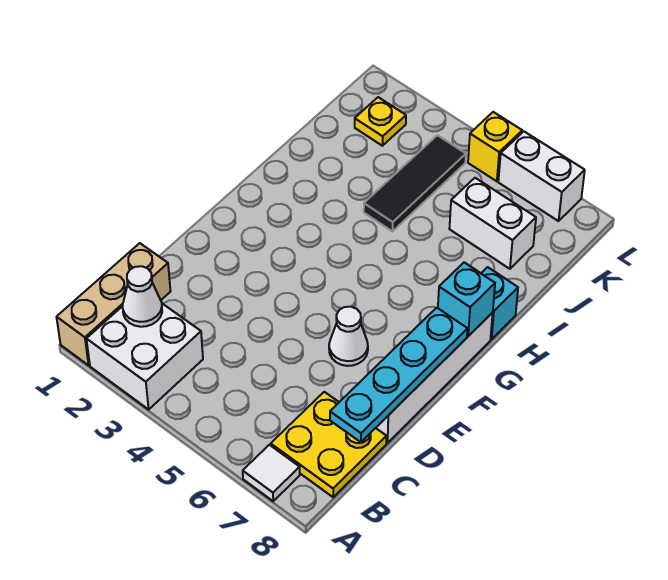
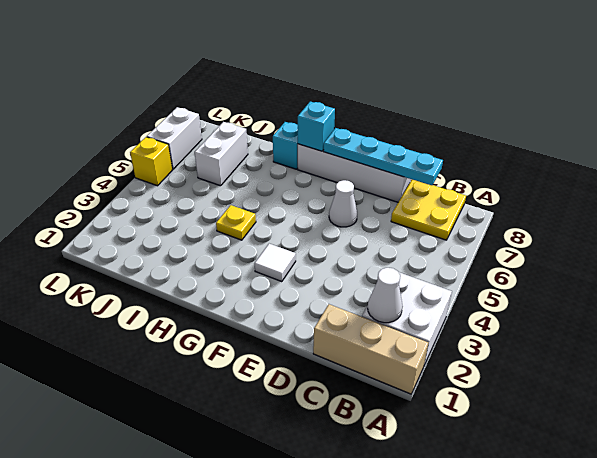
white tile A7 level 1 -> white tile F3 level 1
black tile I4:K4 level 1 -> none
yellow plate K2 level 1 -> yellow plate H4 level 1

